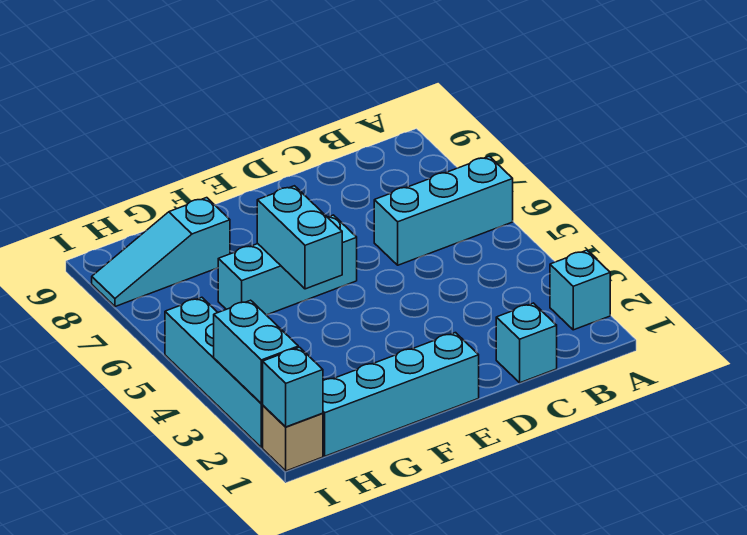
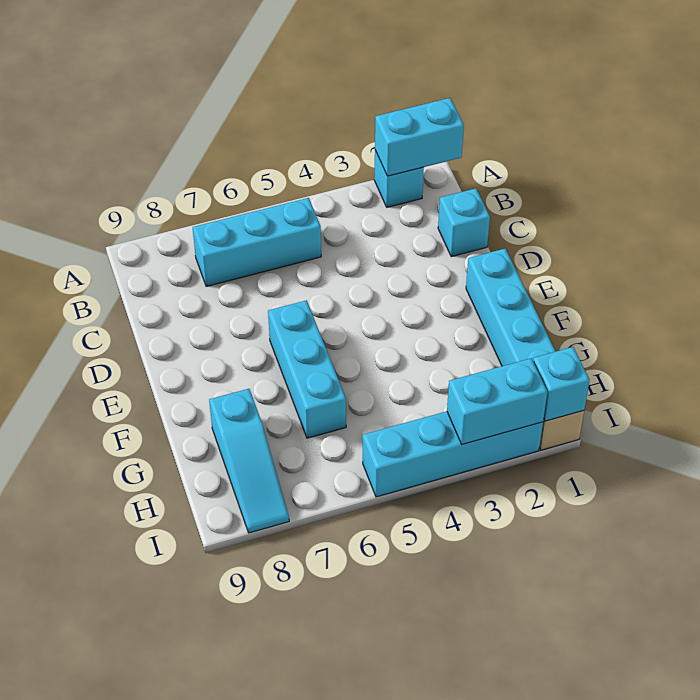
cyan brick A6:C6 level 1 -> cyan brick B5:B7 level 1
cyan brick F5:F6 level 2 -> cyan brick A1:A2 level 2

